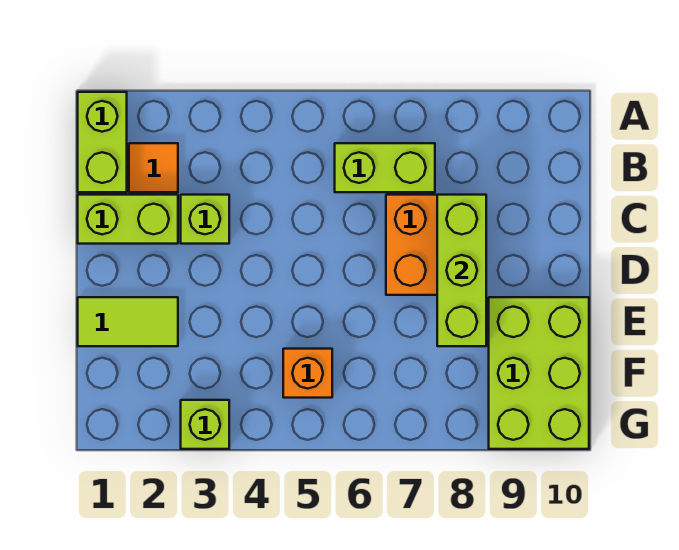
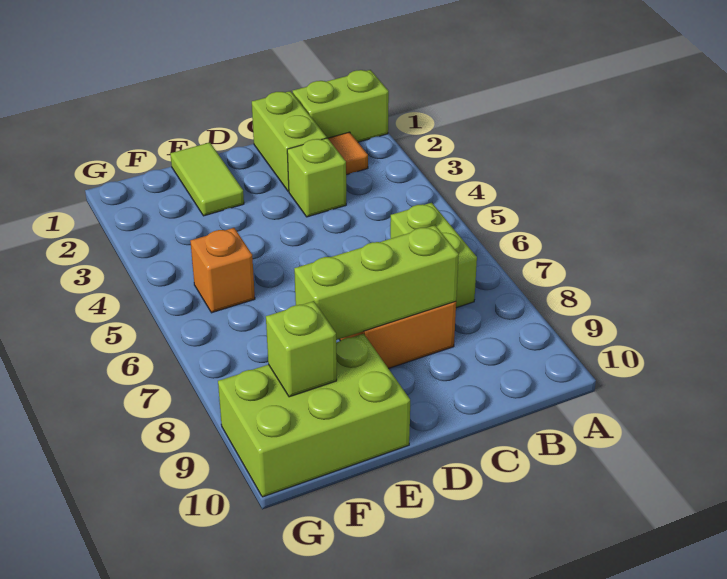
lime brick G3 level 1 -> lime brick F9 level 2

